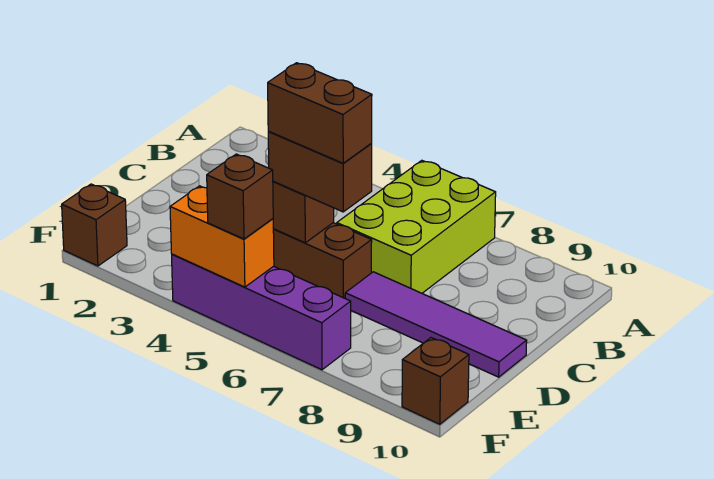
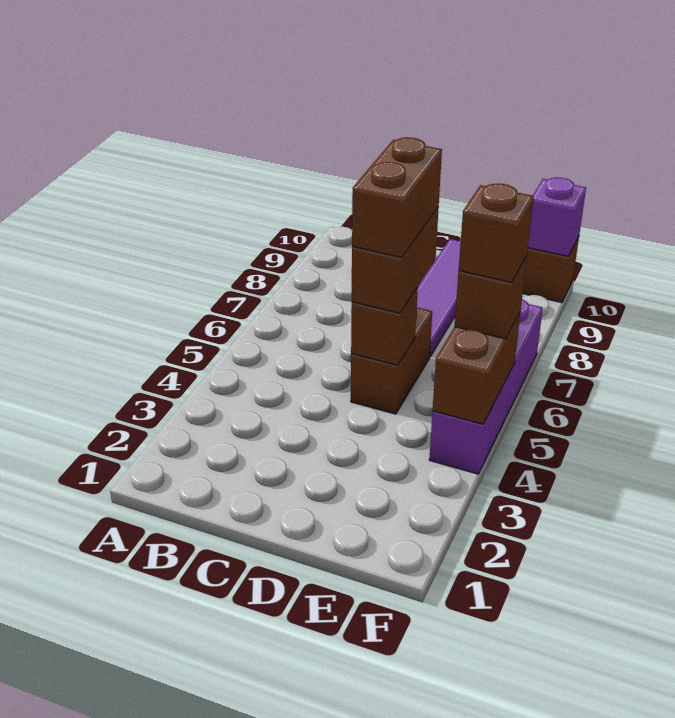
lime brick A6:C7 level 1 -> none
brown brick F1 level 1 -> brown brick F5 level 4
orange brick F4:F5 level 2 -> brown brick F4:F5 level 2
none -> purple brick F10 level 2

